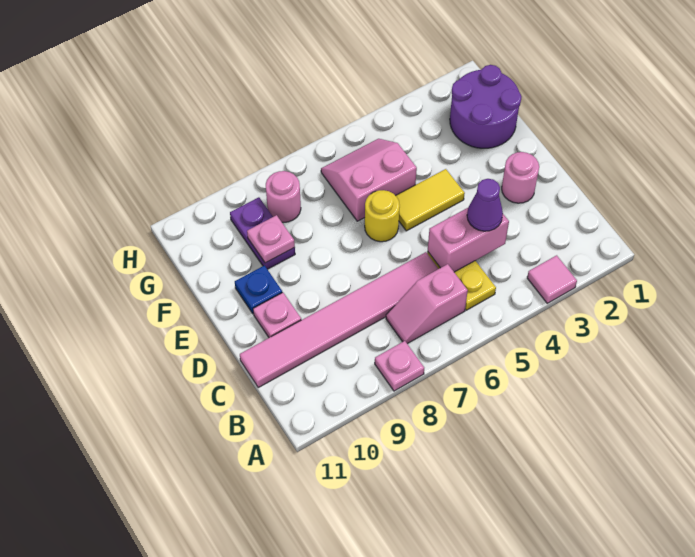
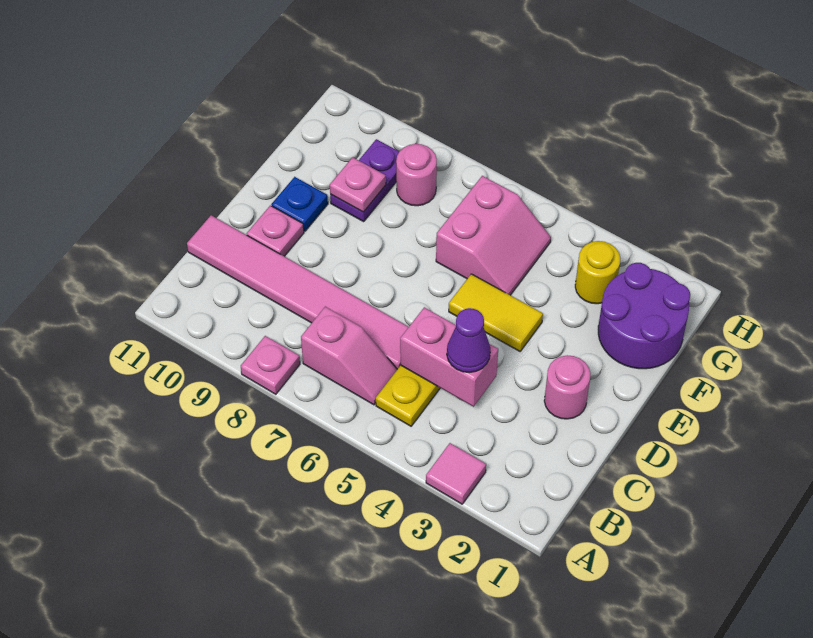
pink slope B6:B7 level 1 top 6 -> pink slope B6:B7 level 1 top 7
yellow round brick E6 level 1 -> yellow round brick G3 level 1
pink slope F5:G6 level 1 top F -> pink slope F5:G6 level 1 top 6

